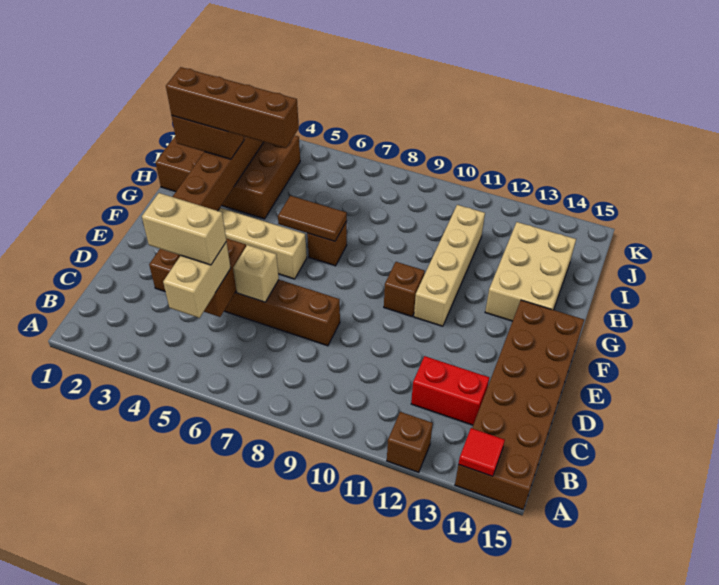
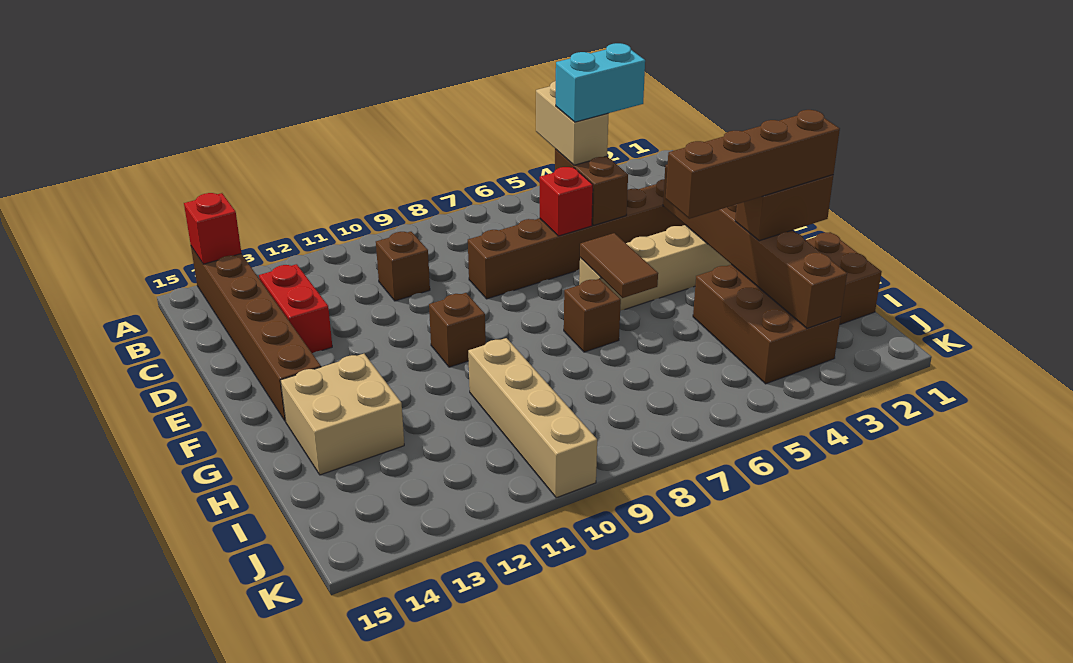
brown brick A12 level 1 -> brown brick C10 level 1
brown brick A14:F15 level 1 -> brown brick A14:F14 level 1
red tile A14 level 2 -> red brick A14 level 2
tan brick C4:C5 level 4 -> cyan brick C4:C5 level 4
red brick C12:C13 level 1 -> red brick C13:D13 level 1
tan brick D6 level 2 -> red brick D6 level 2
tan brick F11:I11 level 1 -> tan brick H10:K10 level 1
brown tile G6:G7 level 2 -> brown tile F6:G6 level 2
tan brick G13:I14 level 1 -> tan brick G13:H14 level 1

